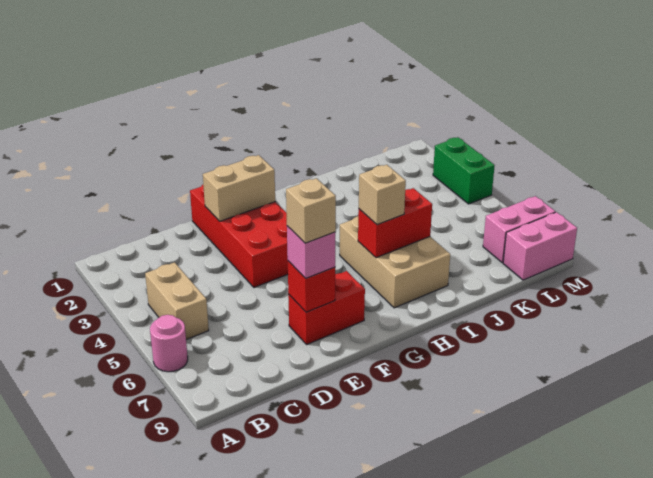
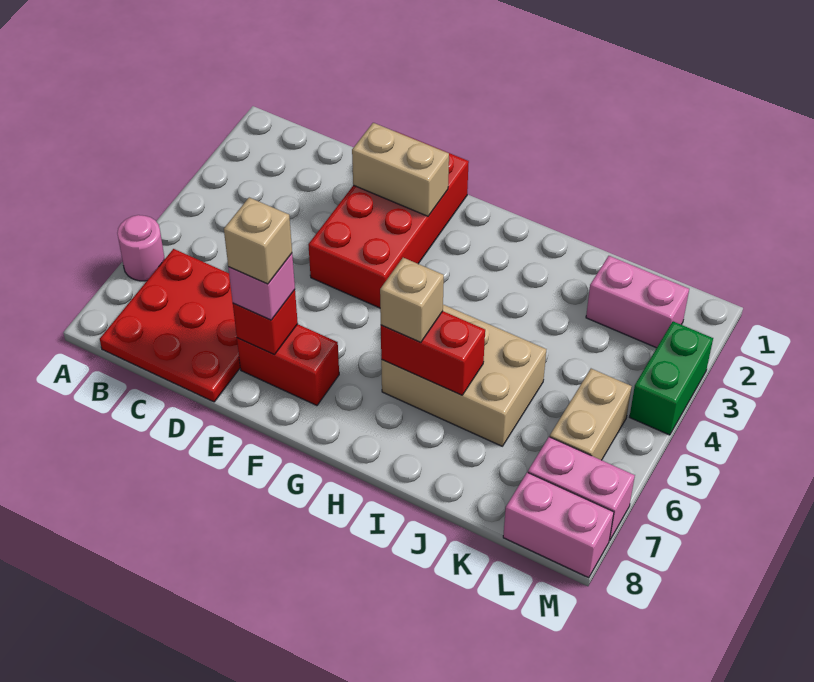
tan brick B4:B5 level 1 -> tan brick L5:L6 level 1
none -> red plate B6:D8 level 1
tan brick H5:I7 level 1 -> tan brick H5:J6 level 1
none -> pink brick K2:L2 level 1

